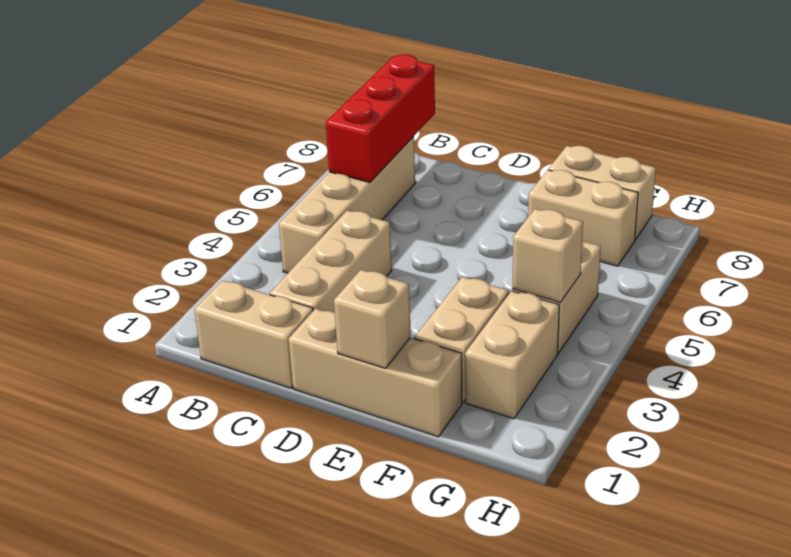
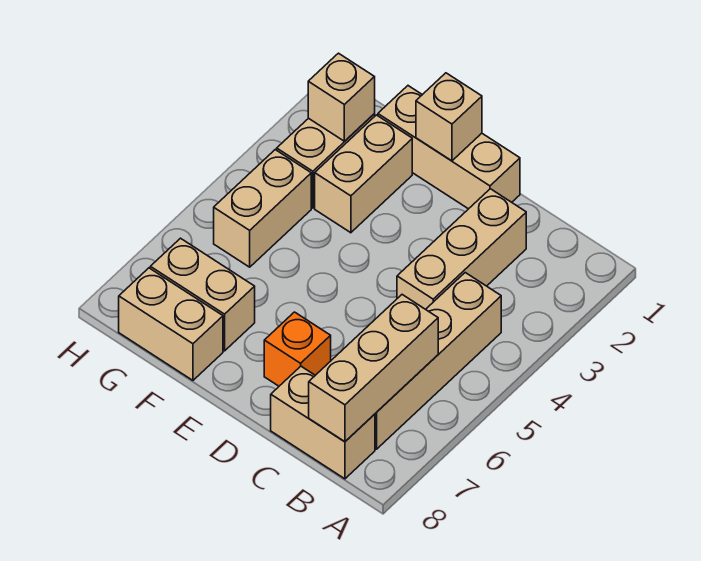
tan brick B1:C1 level 1 -> tan brick B8:C8 level 1
red brick B6:B8 level 2 -> tan brick B6:B8 level 2
none -> orange brick D7 level 1
tan brick G4 level 2 -> tan brick G2 level 2

